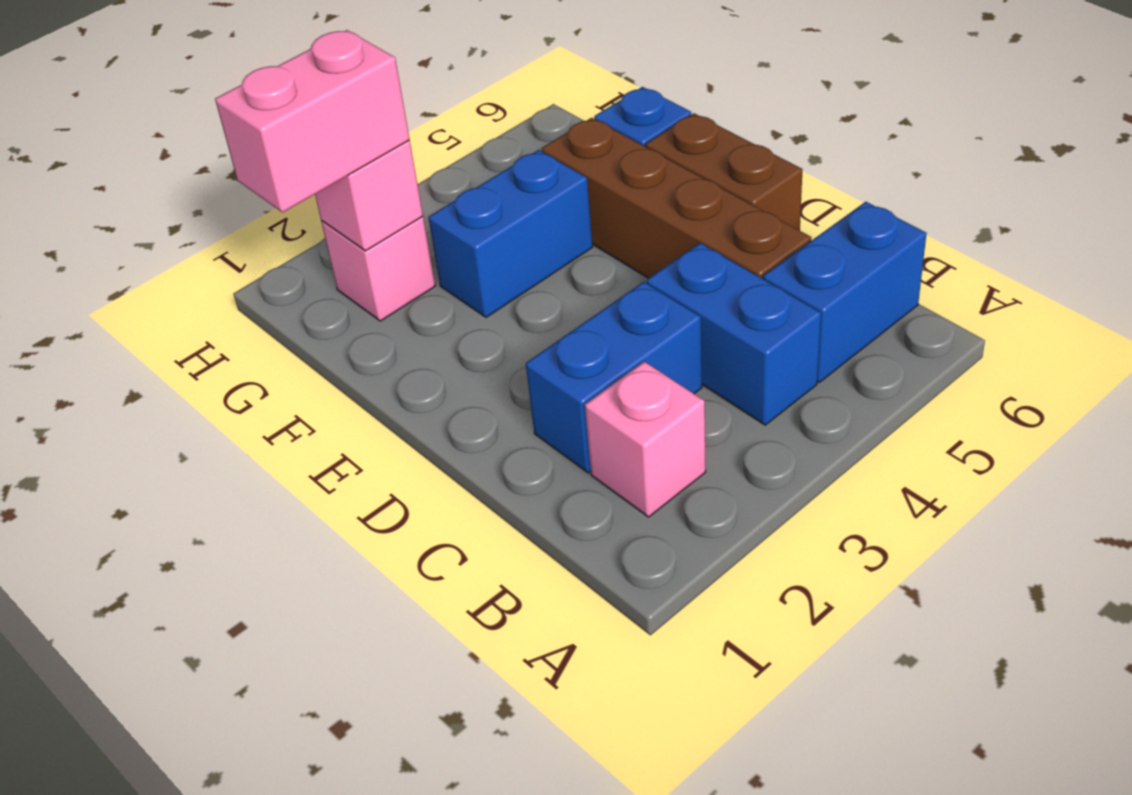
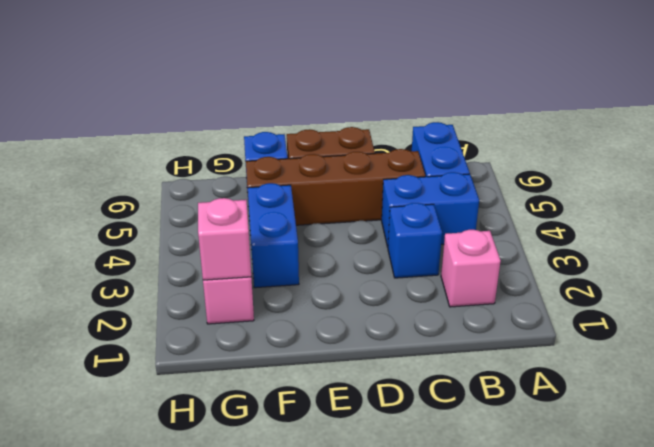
blue brick C2:C3 level 1 -> blue brick C3 level 1
pink brick G1:G2 level 3 -> none

